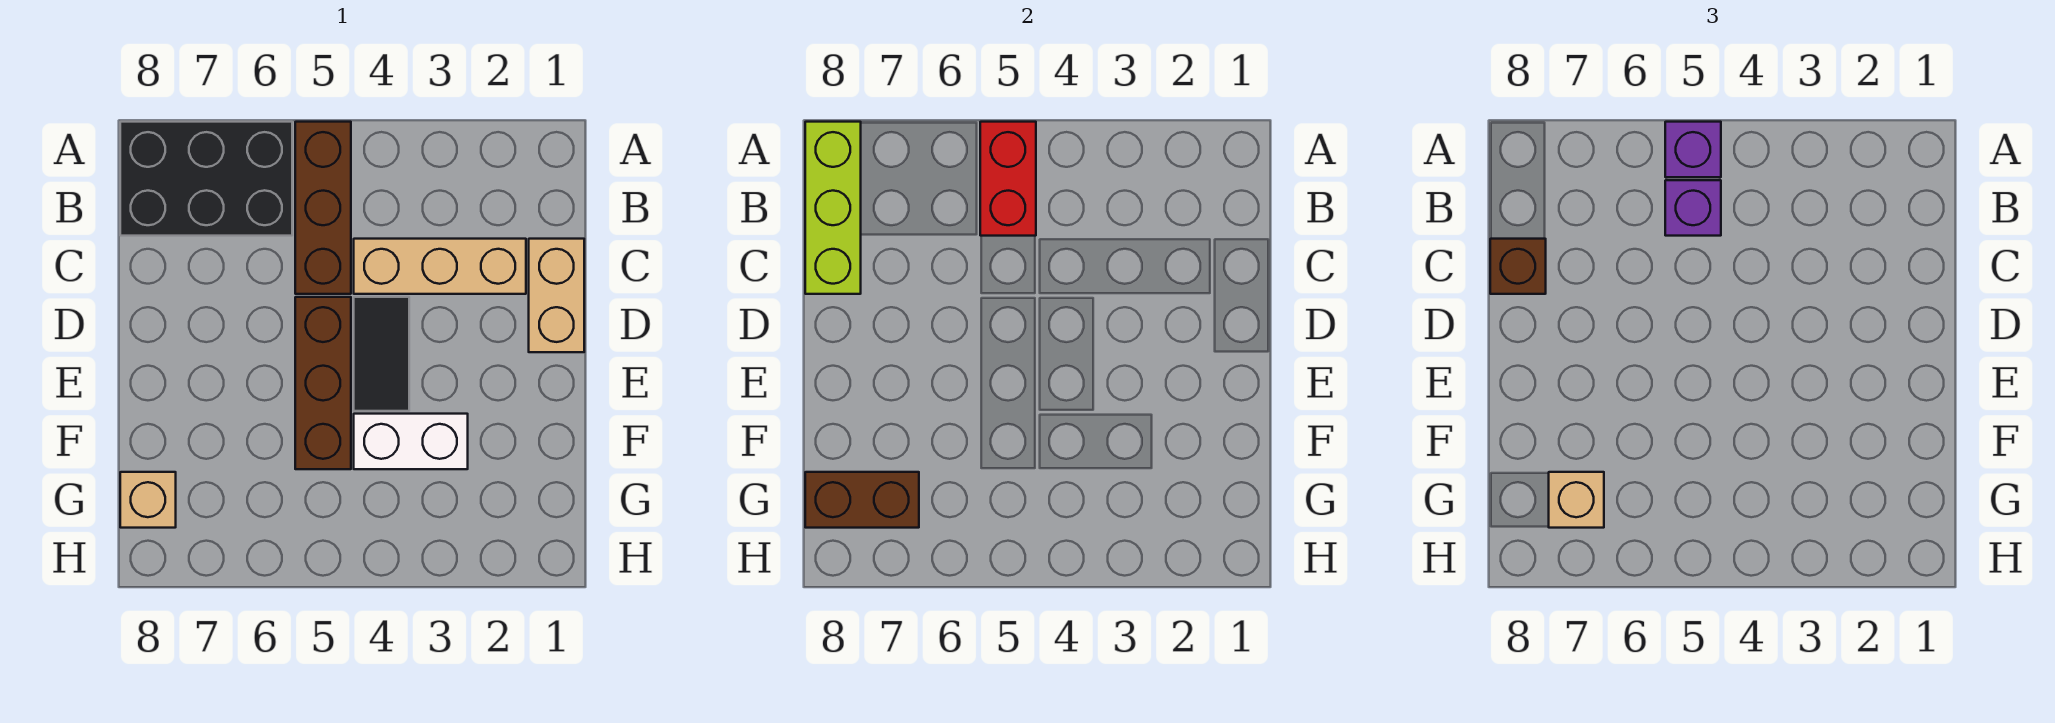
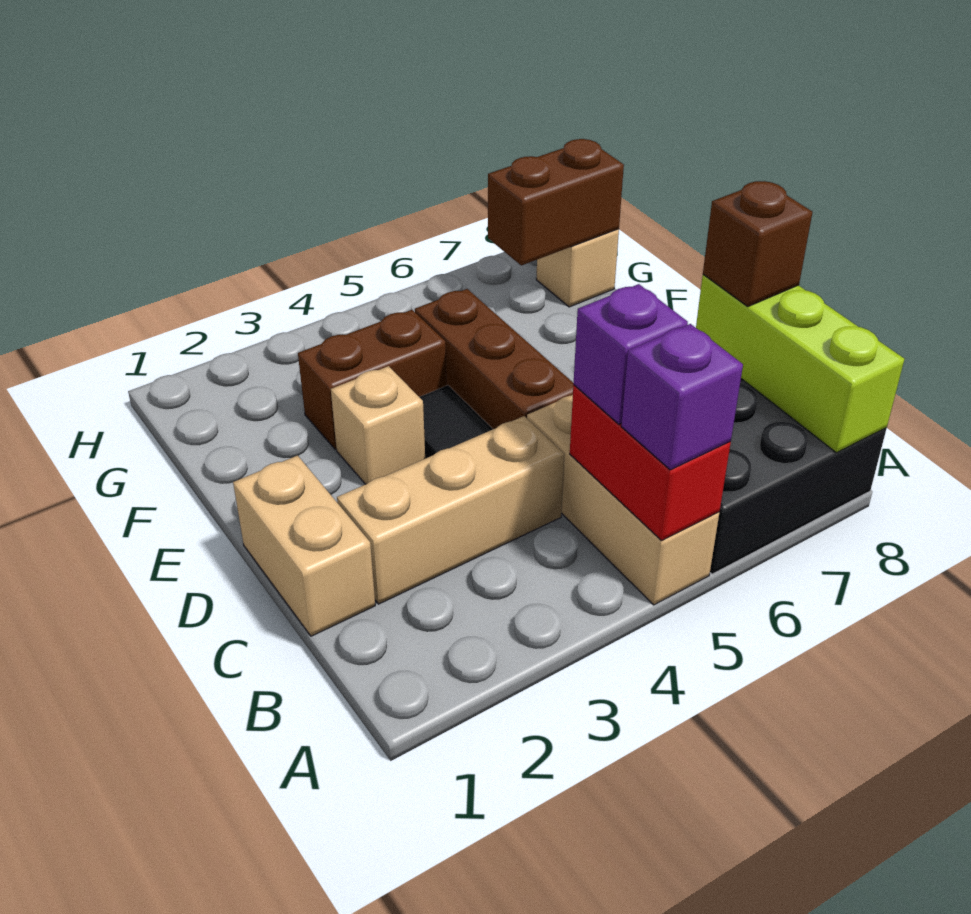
brown brick A5:C5 level 1 -> tan brick A5:C5 level 1
white brick F3:F4 level 1 -> brown brick F3:F4 level 1
tan brick G7 level 3 -> tan brick E3 level 1

